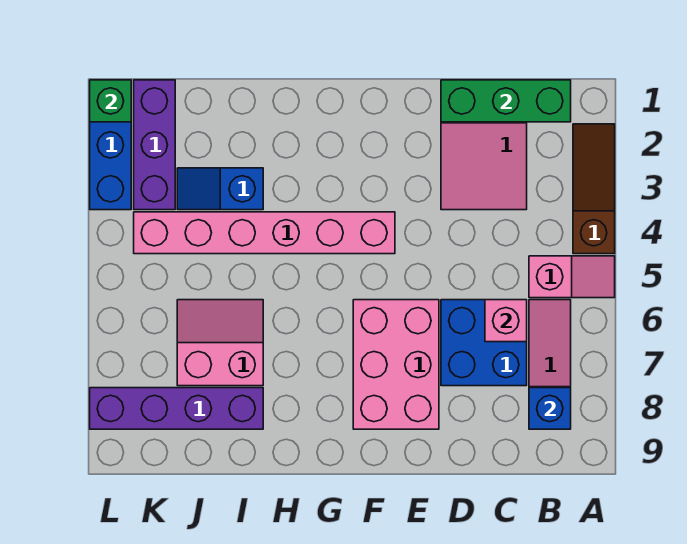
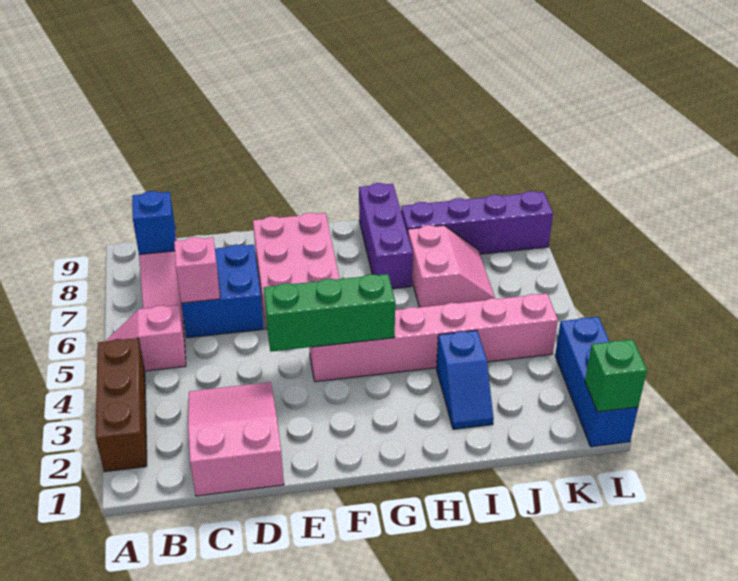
brown slope A2:A4 level 1 top 4 -> brown brick A2:A4 level 1
green brick B1:D1 level 2 -> green brick E4:G4 level 2
blue slope I3:J3 level 1 top I -> blue slope I2:I3 level 1 top 3
pink slope I6:J7 level 1 top 7 -> pink slope I6:J7 level 1 top I
purple brick K1:K3 level 1 -> purple brick H7:H9 level 1

